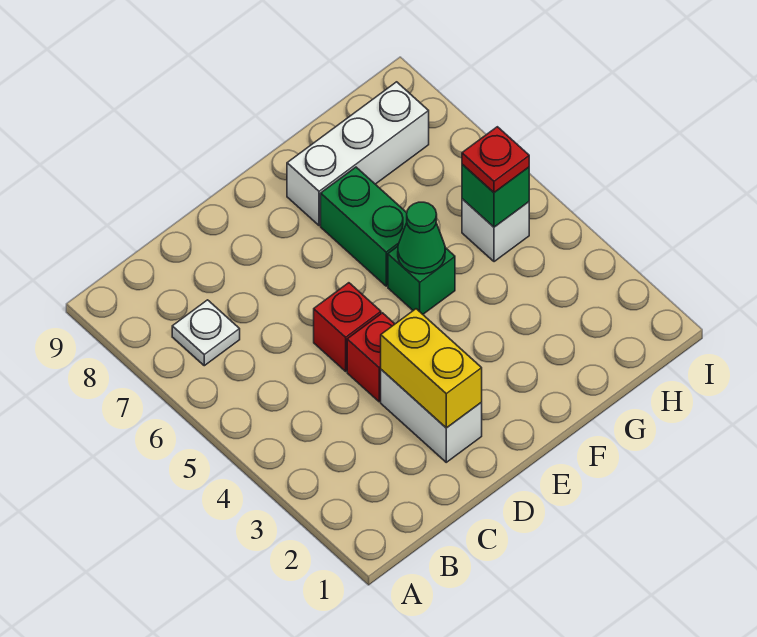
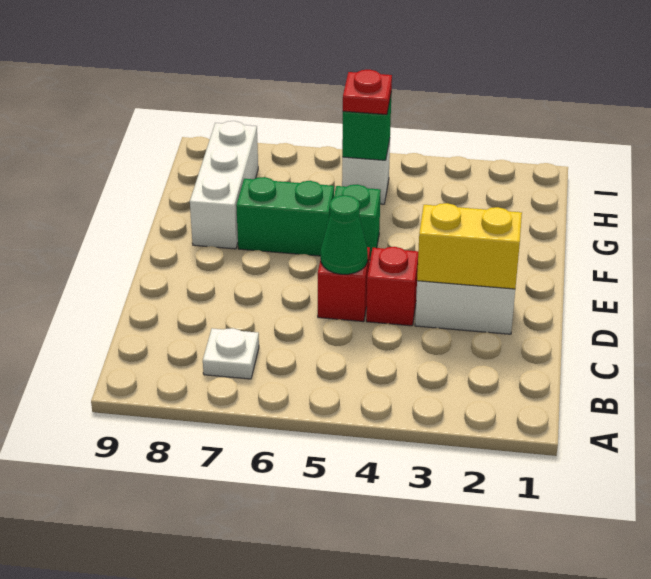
green cone F5 level 2 -> green cone D5 level 2

